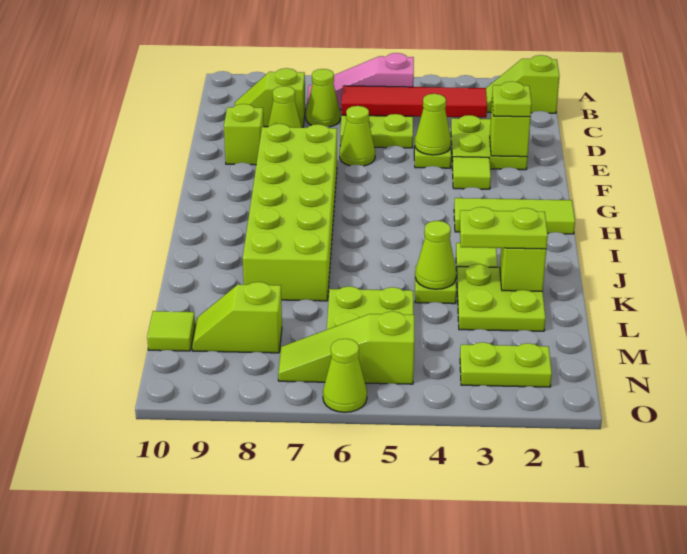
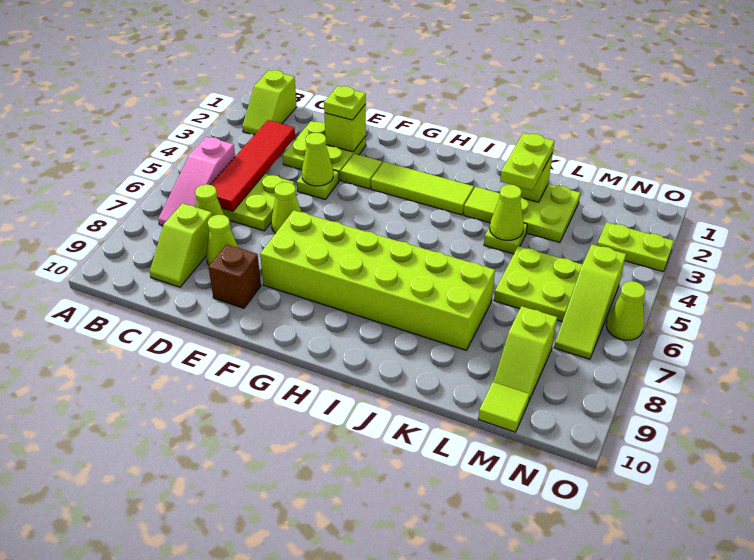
lime brick E9 level 1 -> brown brick E9 level 1
lime tile H1:H3 level 1 -> lime tile G3:I3 level 1
lime plate N2:N3 level 1 -> lime plate N3:O3 level 1

